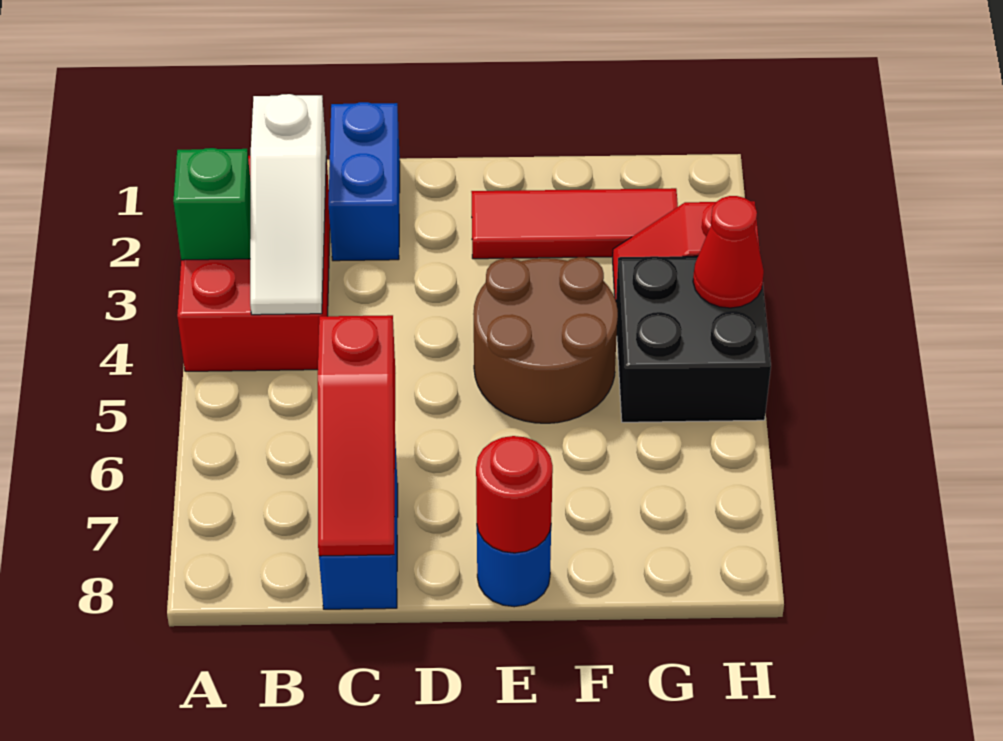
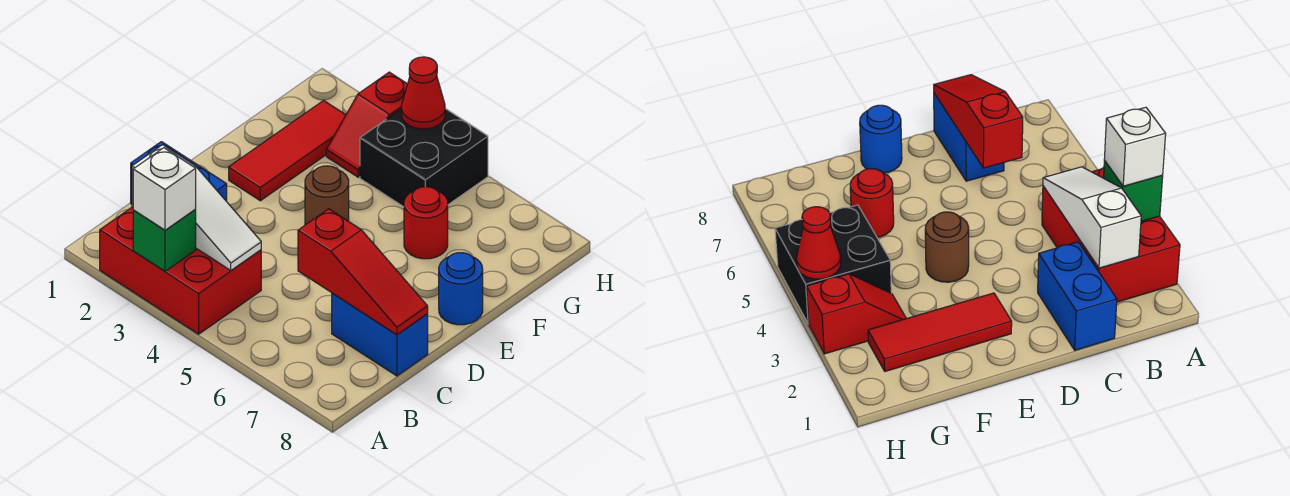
none -> white brick A3 level 3
brown round brick E4:F5 level 1 -> brown round brick E4 level 1
red round brick E8 level 2 -> red round brick F6 level 1

